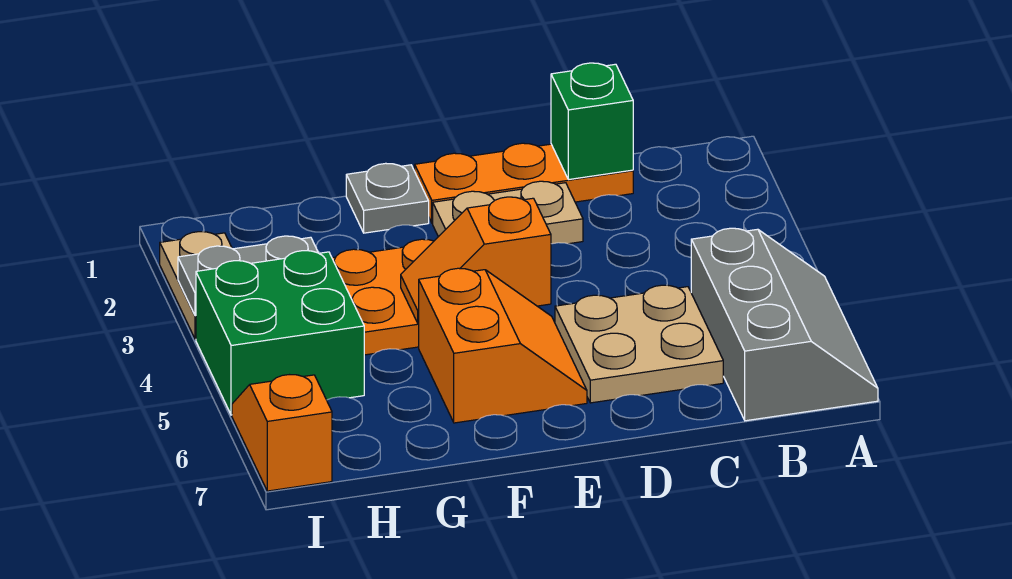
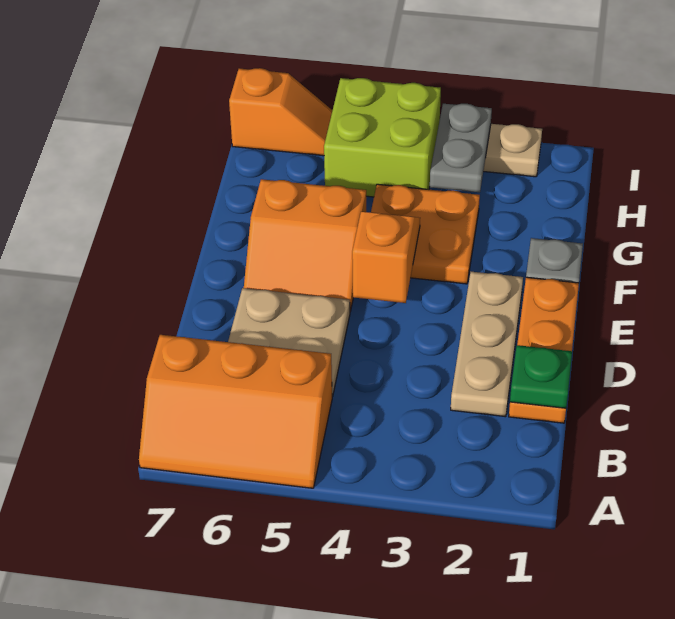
grey slope A5:B7 level 1 top B -> orange slope A5:B7 level 1 top B
green brick C1 level 2 -> green plate C1 level 2
tan plate D2:E2 level 1 -> tan plate C2:E2 level 1
green brick H4:I5 level 1 -> lime brick H4:I5 level 1

